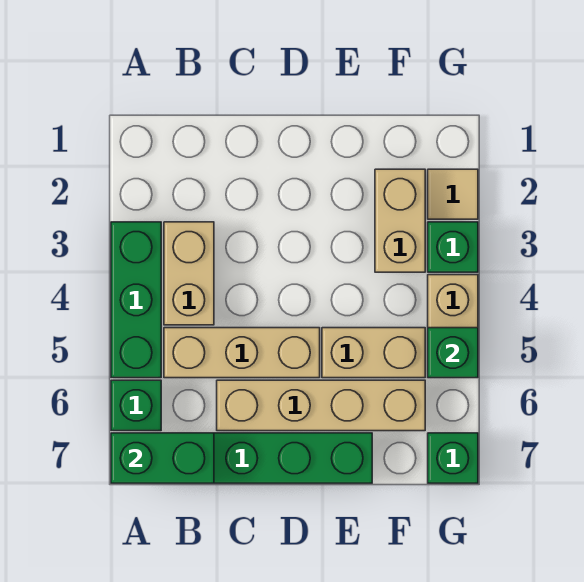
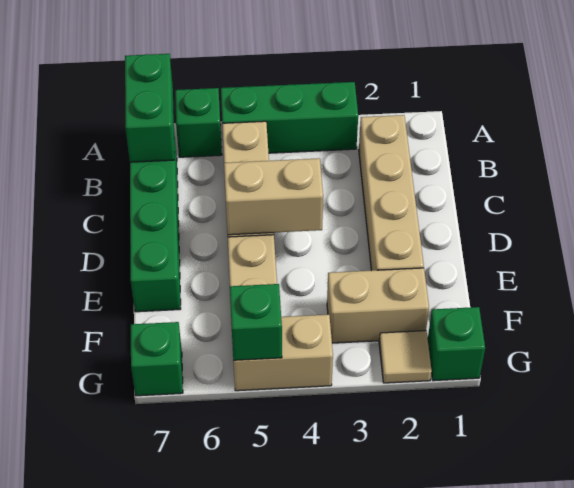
tan brick B3:B4 level 1 -> tan brick D4:D5 level 2
tan brick C6:F6 level 1 -> tan brick B2:E2 level 1
green brick G3 level 1 -> green brick G1 level 1

